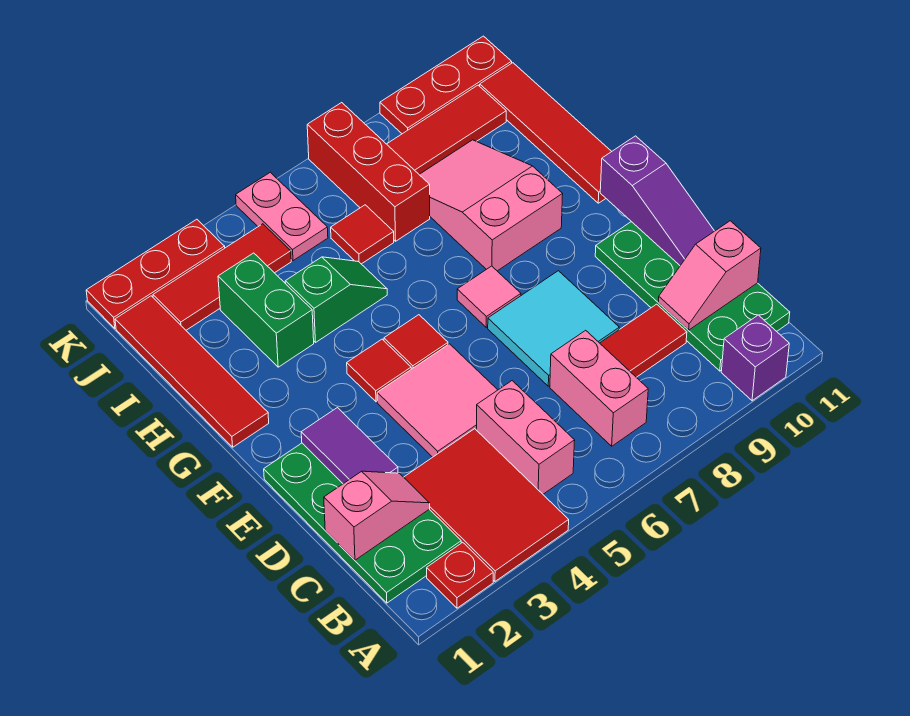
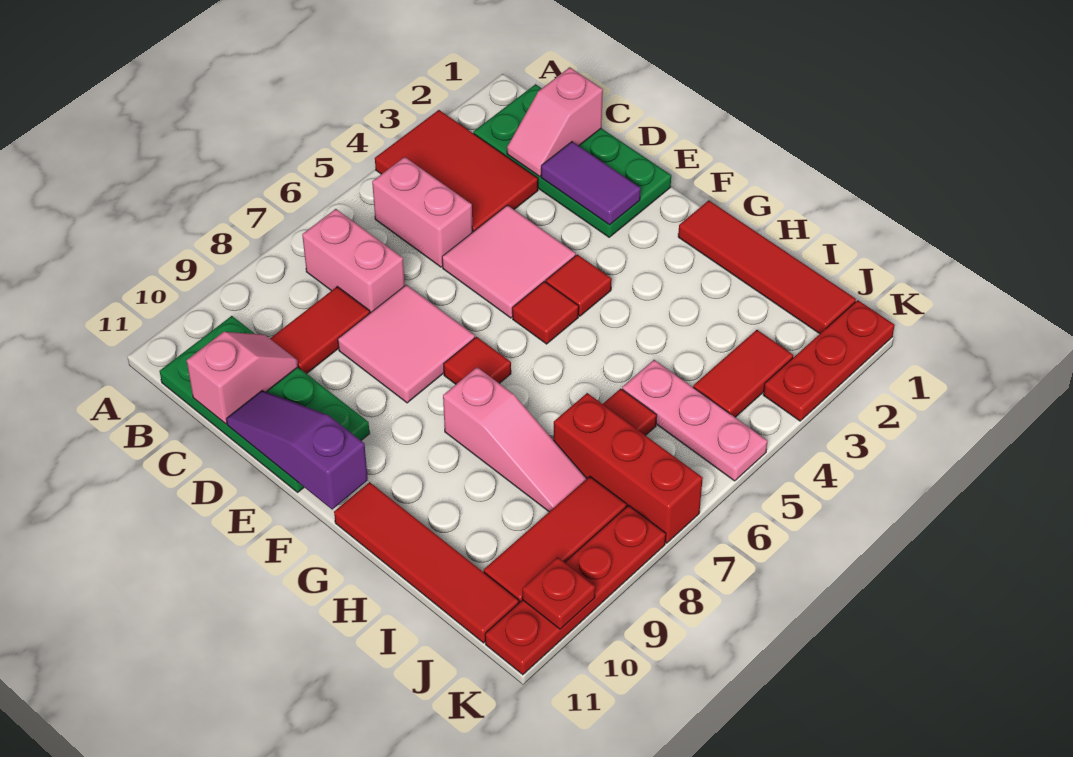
red plate A2 level 1 -> red plate K10 level 2
purple brick A10 level 1 -> none
cyan tile D7:E8 level 1 -> pink tile D7:E8 level 1
pink tile F7 level 1 -> red tile F7 level 1
pink slope G8:I9 level 1 top G -> pink slope G8:I8 level 1 top G
green brick H3:I3 level 1 -> none
green slope H4:H5 level 1 top 4 -> none
red tile J2:J4 level 1 -> red tile J3:J4 level 1
pink plate J5:K5 level 1 -> pink plate I5:K5 level 1
red plate K9:K11 level 1 -> red plate K8:K11 level 1

